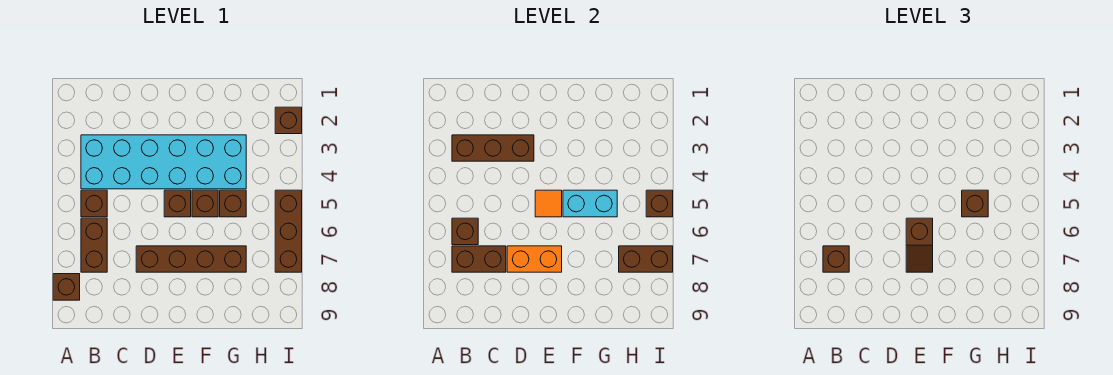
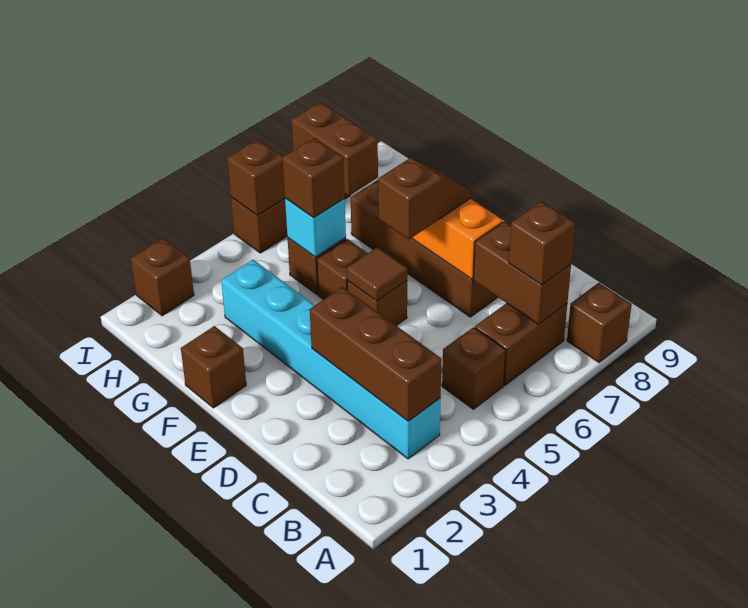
cyan brick B3:G4 level 1 -> cyan brick B3:G3 level 1
brown brick B6 level 2 -> brown brick F1 level 1
orange tile E5 level 2 -> brown tile E5 level 2
cyan brick F5:G5 level 2 -> cyan brick G5 level 2

